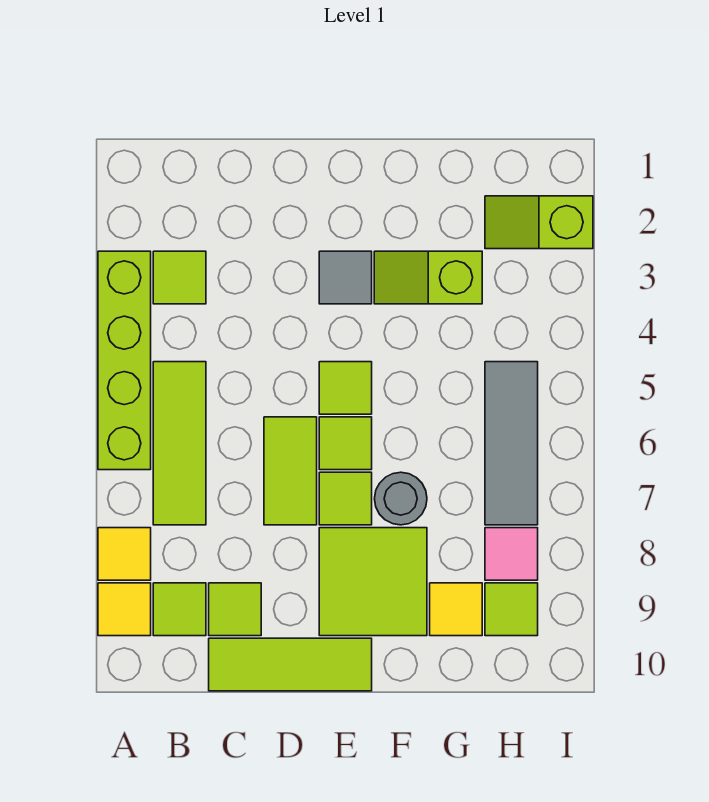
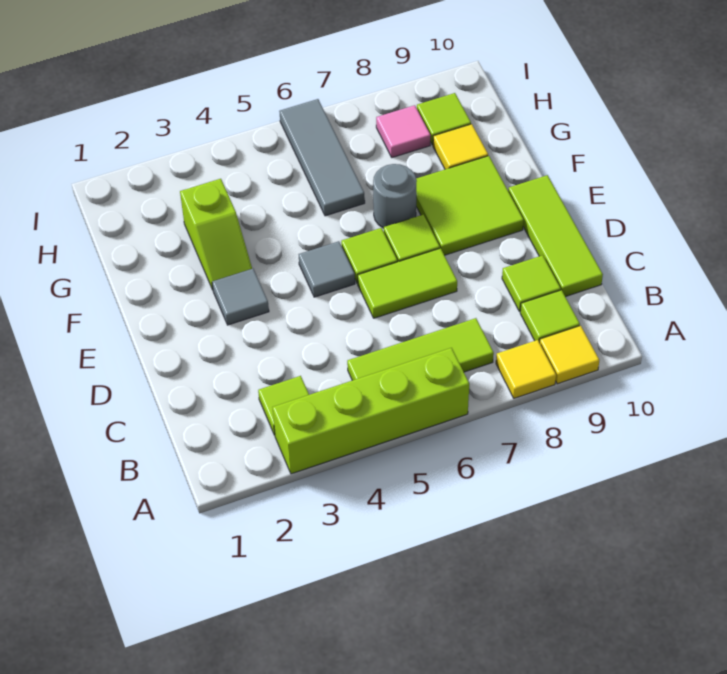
lime tile E5 level 1 -> grey tile E5 level 1
lime slope H2:I2 level 1 top I -> none
grey tile H5:H7 level 1 -> grey tile G6:I6 level 1

